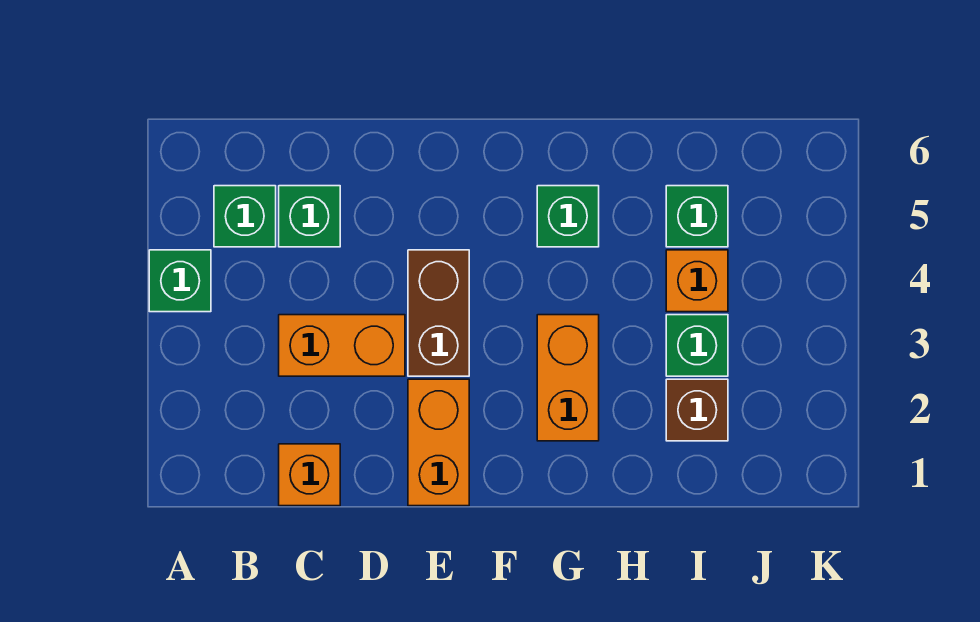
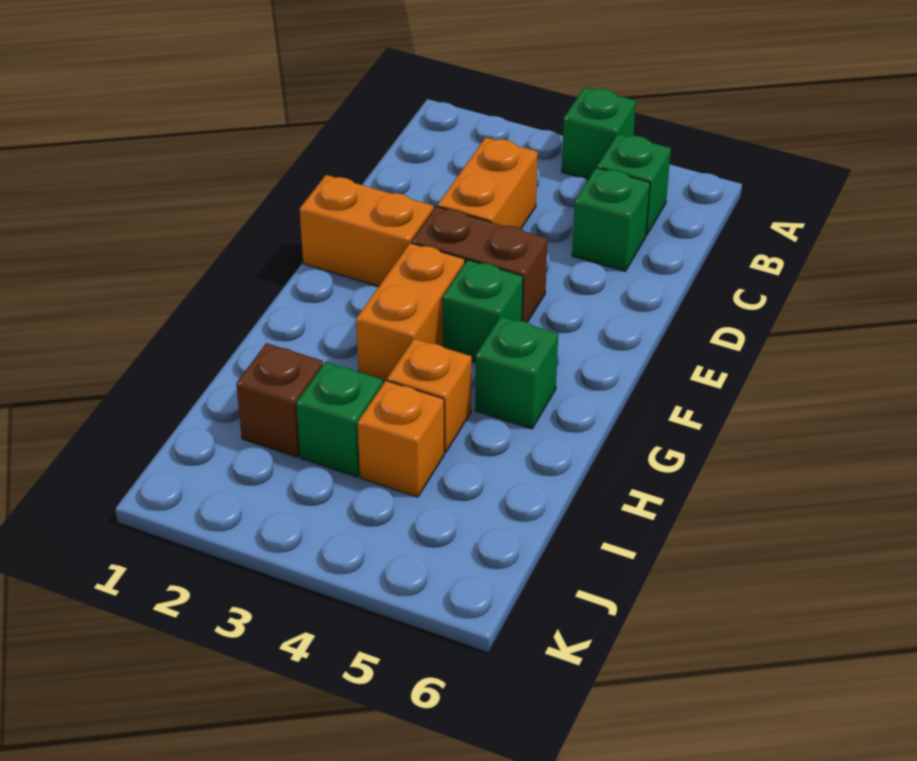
orange brick C1 level 1 -> orange brick H4 level 1
orange brick G2:G3 level 1 -> orange brick F3:G3 level 1
green brick I5 level 1 -> green brick F4 level 1

